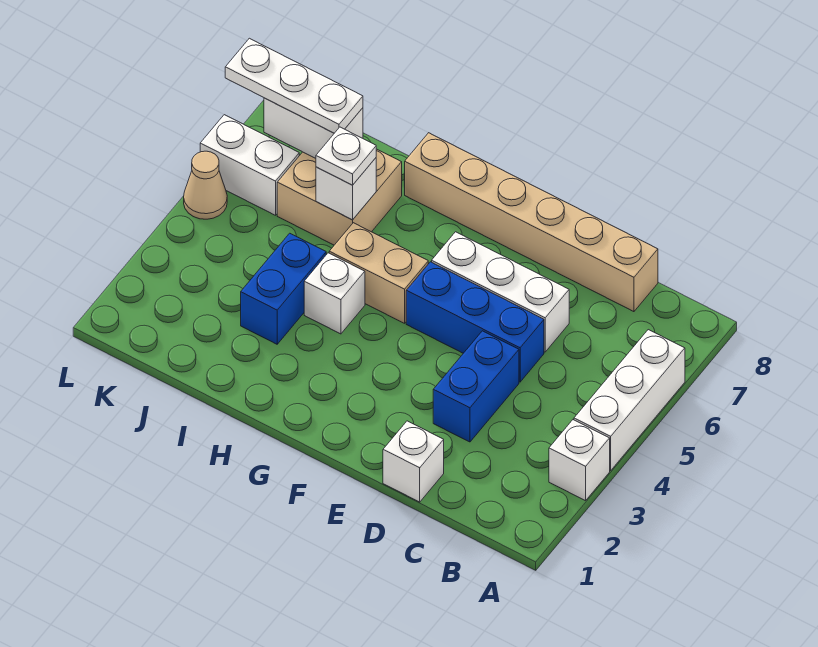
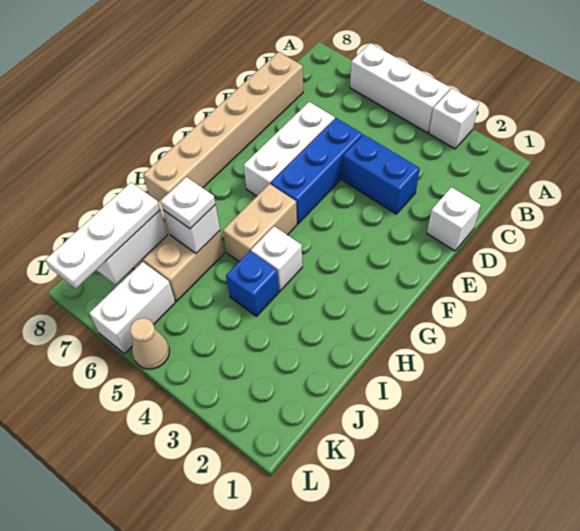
blue brick I3:I4 level 1 -> blue brick I4 level 1

